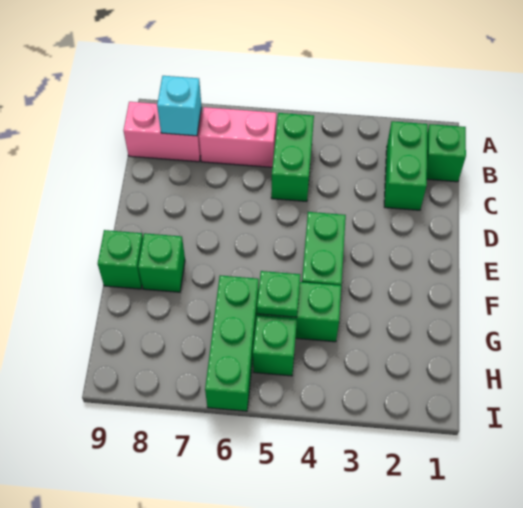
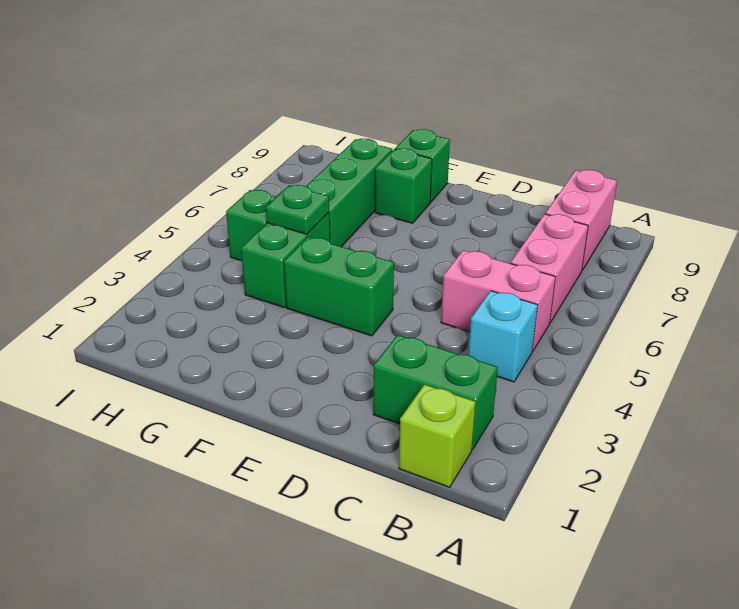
green brick B1 level 1 -> lime brick B1 level 1
green brick B5:C5 level 1 -> pink brick B5:C5 level 1
cyan brick B8 level 2 -> cyan brick B4 level 1
green brick G6:I6 level 1 -> green brick G6:G8 level 1

